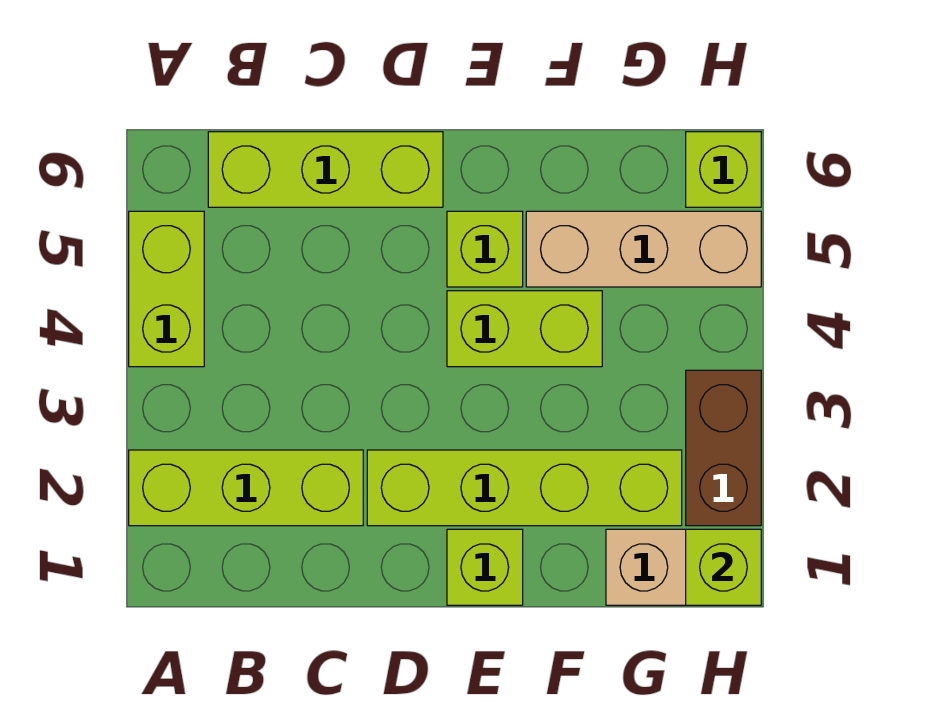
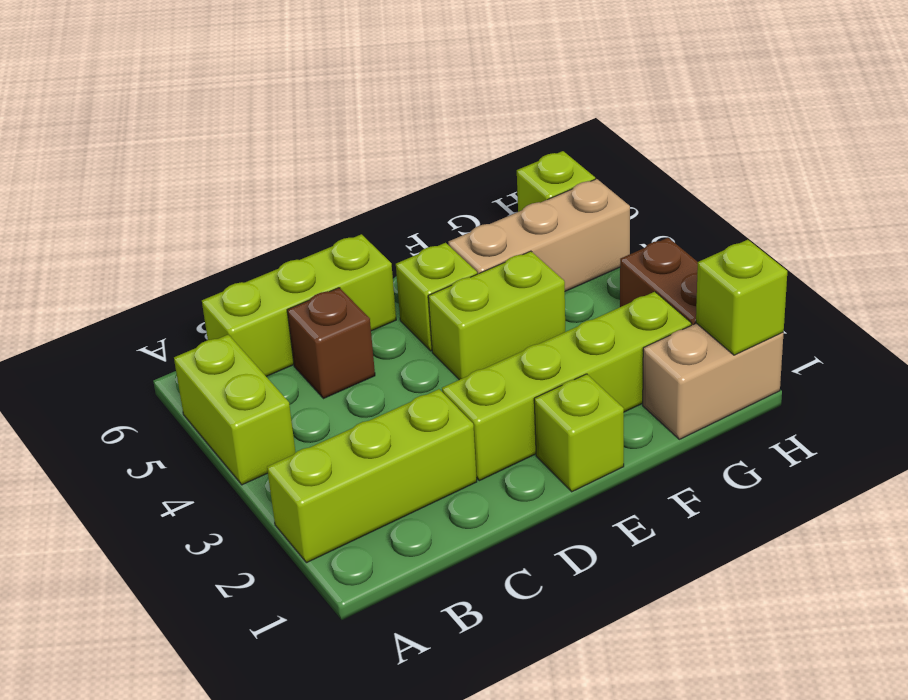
none -> brown brick C5 level 1

